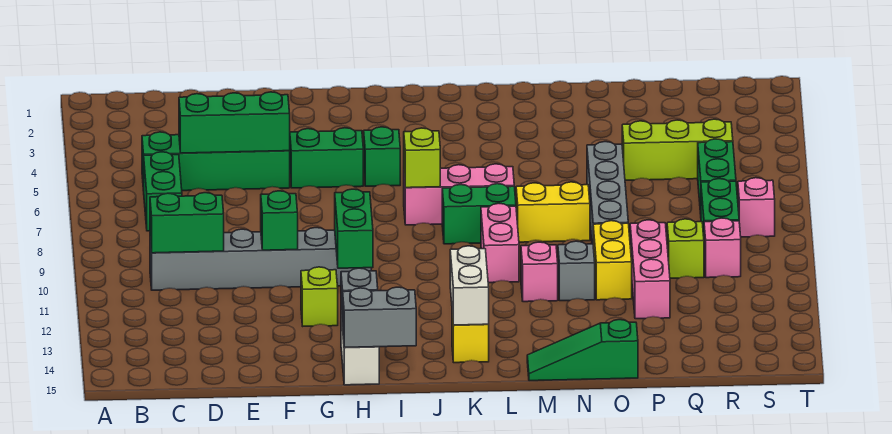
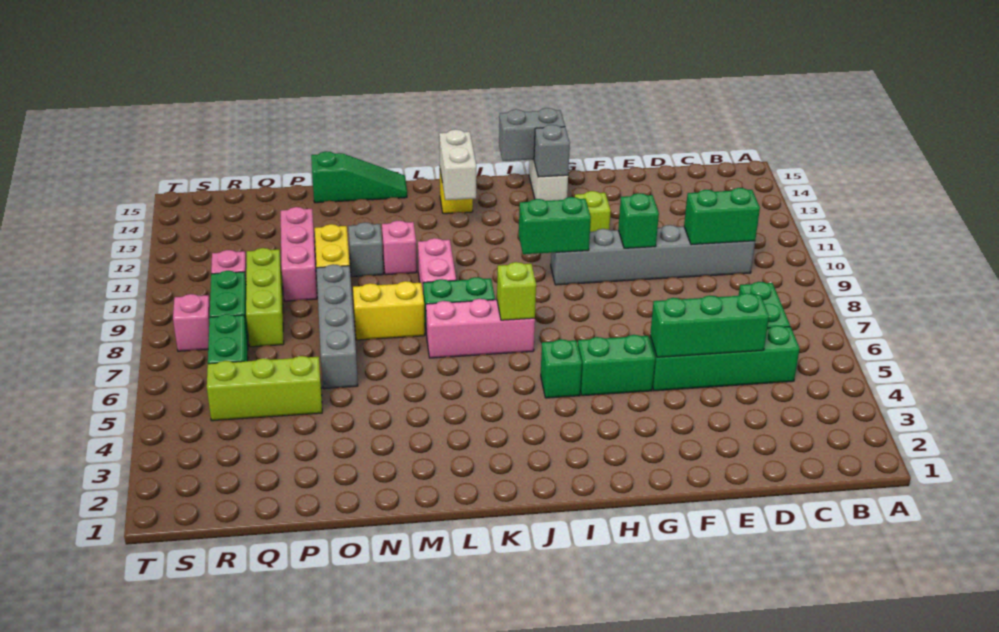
green brick H10:H11 level 2 -> green brick H10:I10 level 2
lime brick Q10 level 1 -> lime brick Q8:Q10 level 1

